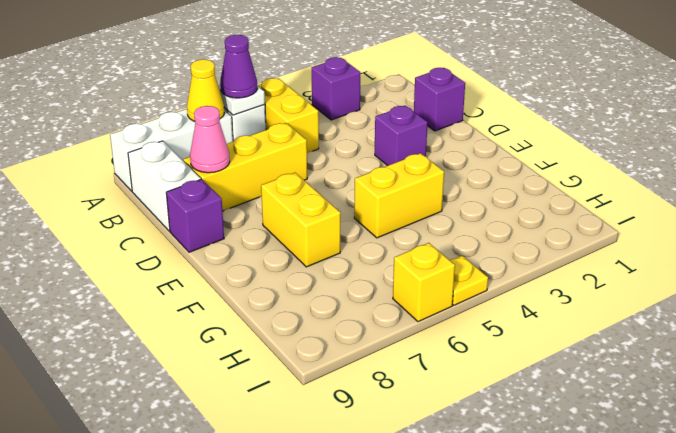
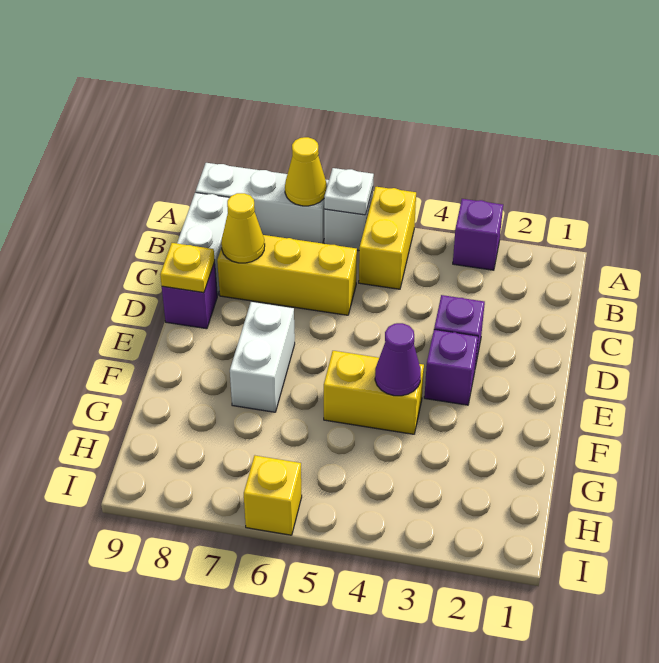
purple cone A6 level 3 -> purple cone F4 level 2
purple brick C1 level 1 -> purple brick E3 level 1
pink cone C8 level 2 -> yellow cone C8 level 2
yellow brick E7:F7 level 1 -> white brick E7:F7 level 1
yellow plate I5 level 1 -> yellow plate D9 level 2

